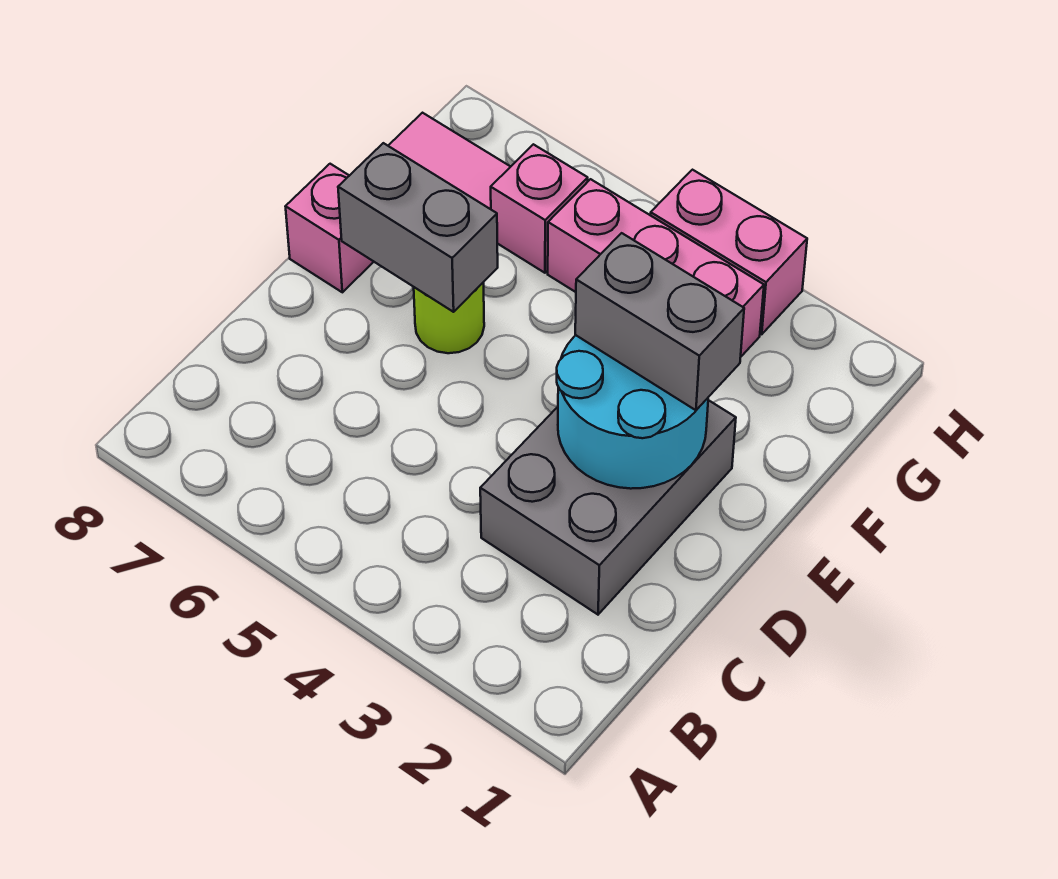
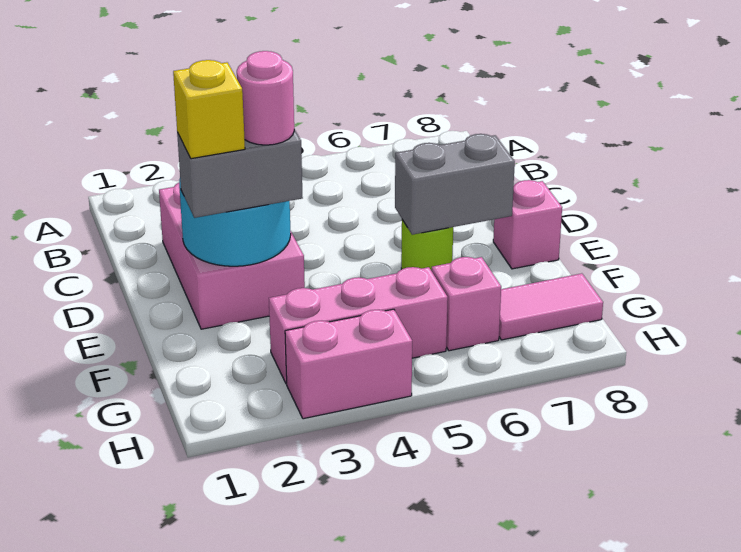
grey brick C2:E3 level 1 -> pink brick C2:E3 level 1
none -> yellow brick E2 level 4
none -> pink round brick E3 level 4

